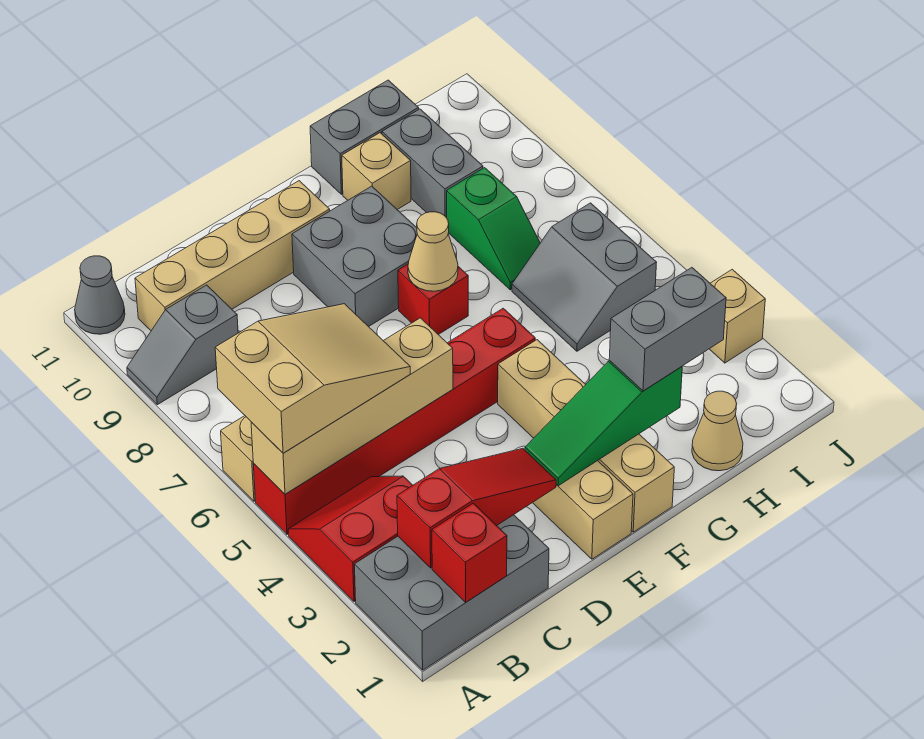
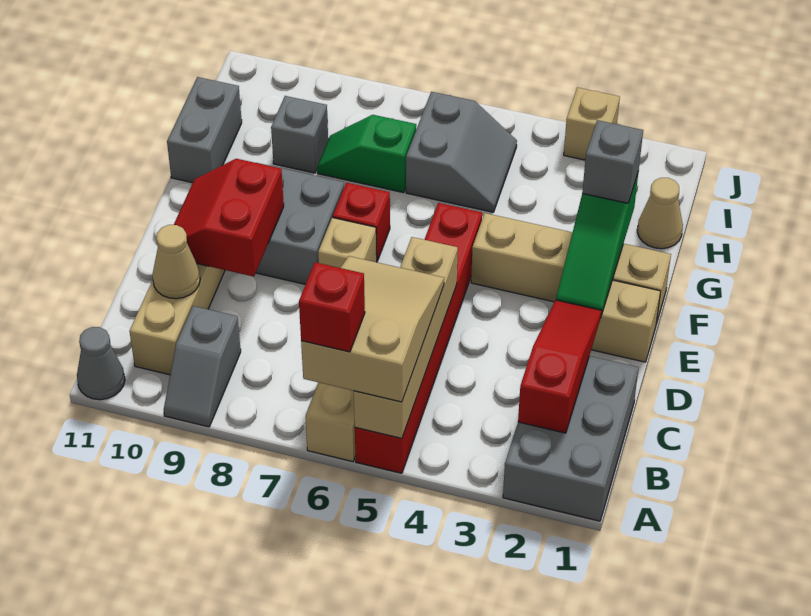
red slope A3:B4 level 1 top 3 -> red slope D9:E10 level 2 top 9
red brick B1 level 2 -> red brick A6 level 4
tan cone F7 level 2 -> tan cone C10 level 2
grey brick G2:H2 level 3 -> grey brick G2 level 3
tan brick G10 level 1 -> tan brick E7 level 1
grey slope H5:I6 level 1 top I -> grey slope H5:I6 level 1 top 6
green slope H7:H8 level 1 top 8 -> green slope H7:H8 level 1 top 7
grey brick H9:H10 level 1 -> grey brick H9 level 1

